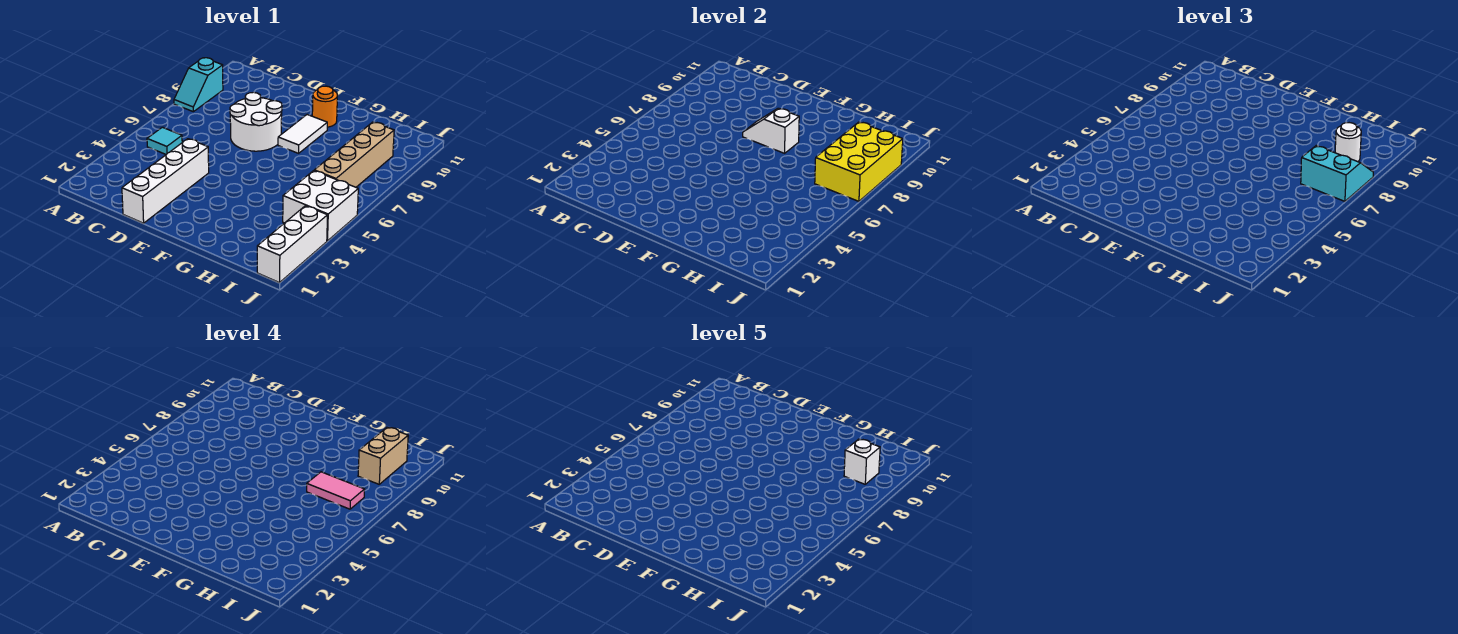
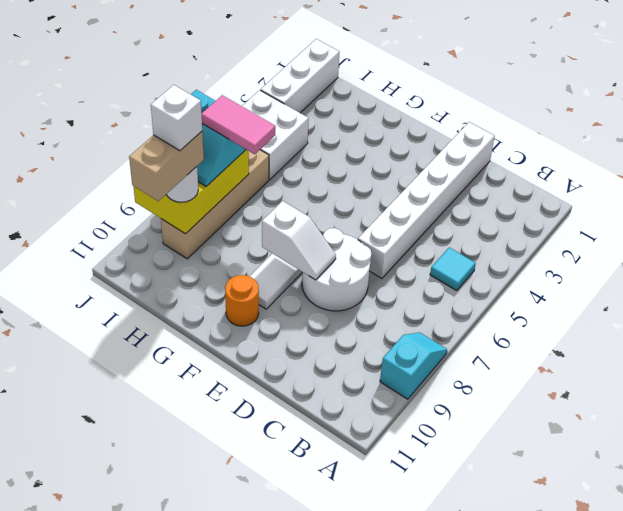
white brick D1:D4 level 1 -> white brick D1:D6 level 1

